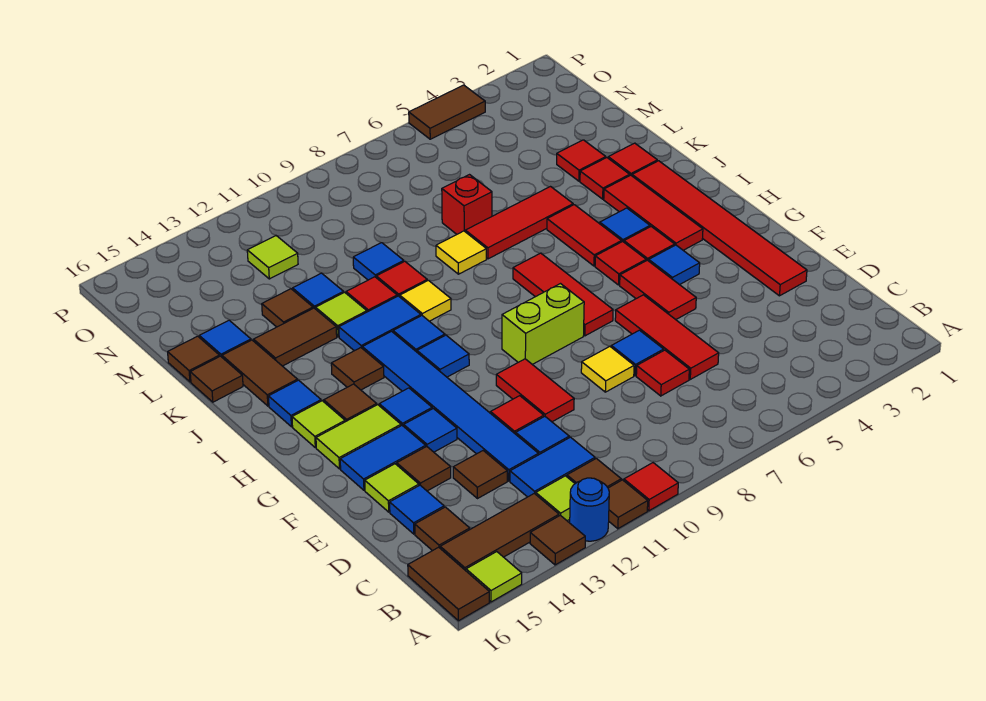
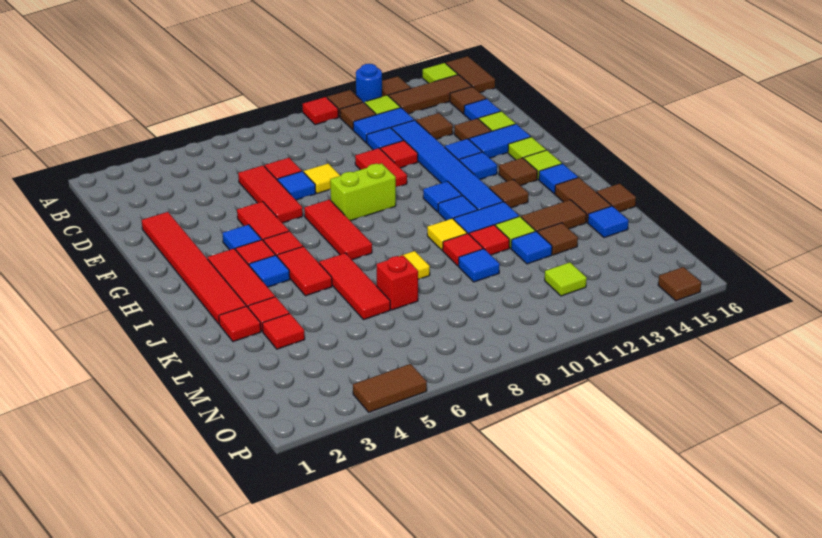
lime tile G14:G15 level 1 -> lime tile G15 level 1
red tile K5:K7 level 1 -> red tile J6:L6 level 1
brown tile L16 level 1 -> brown tile P15 level 1

